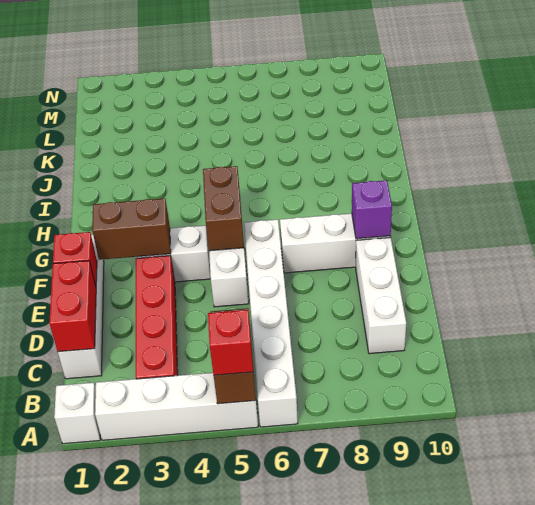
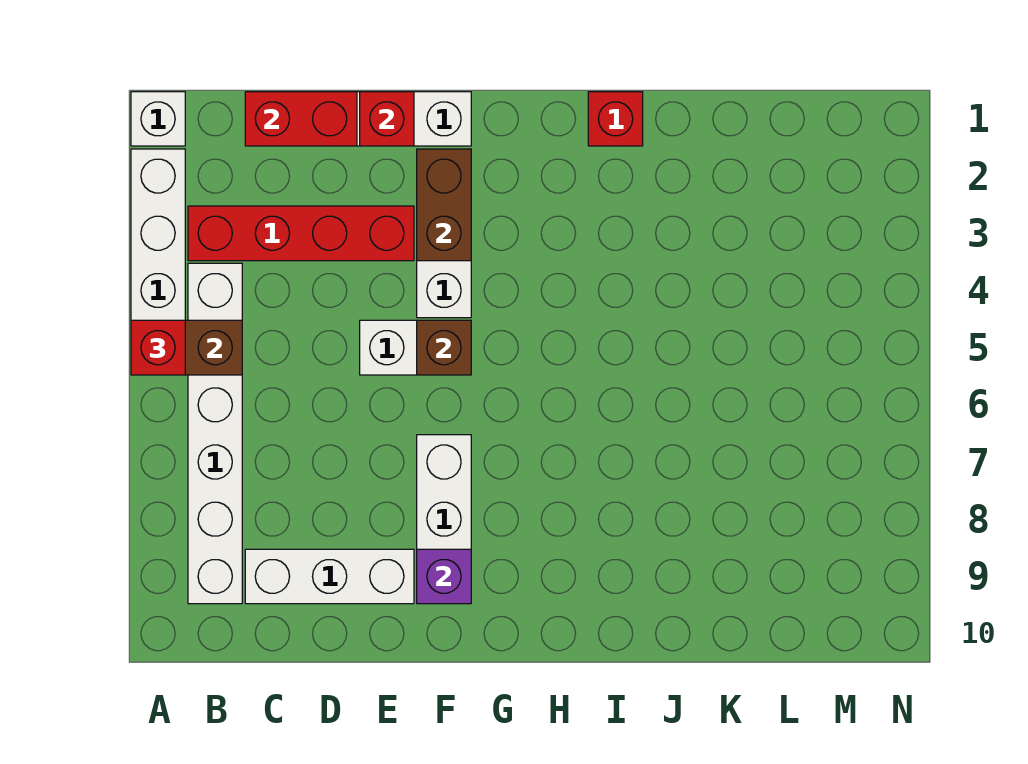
white brick A6:F6 level 1 -> white brick B4:B9 level 1
brown brick F5:G5 level 2 -> brown brick F5 level 2
none -> red brick I1 level 1

